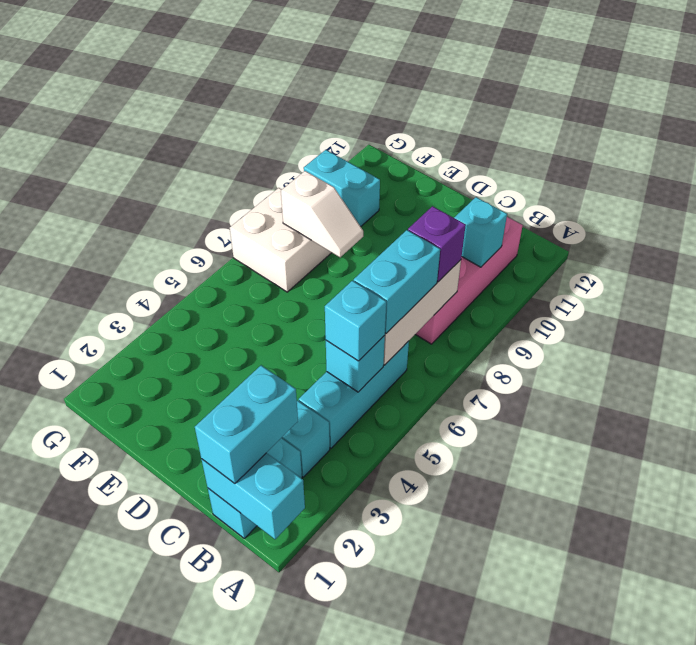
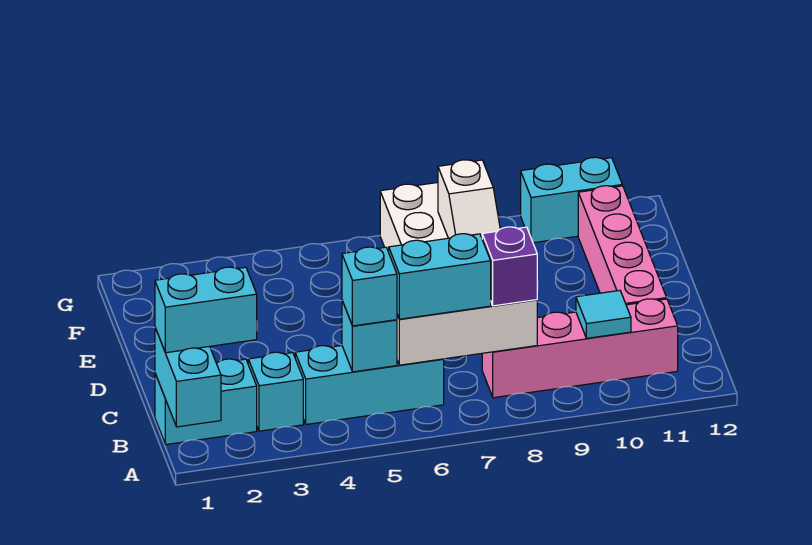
cyan brick B10 level 2 -> cyan tile B10 level 2
none -> pink brick C11:F11 level 1
cyan brick F10:G10 level 1 -> cyan brick G10:G11 level 1

